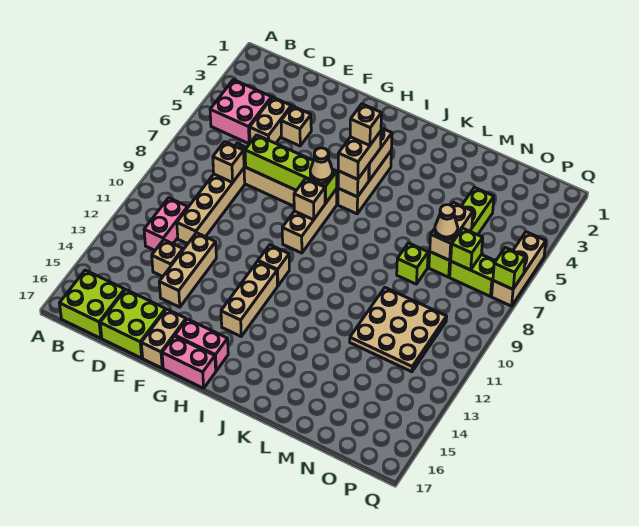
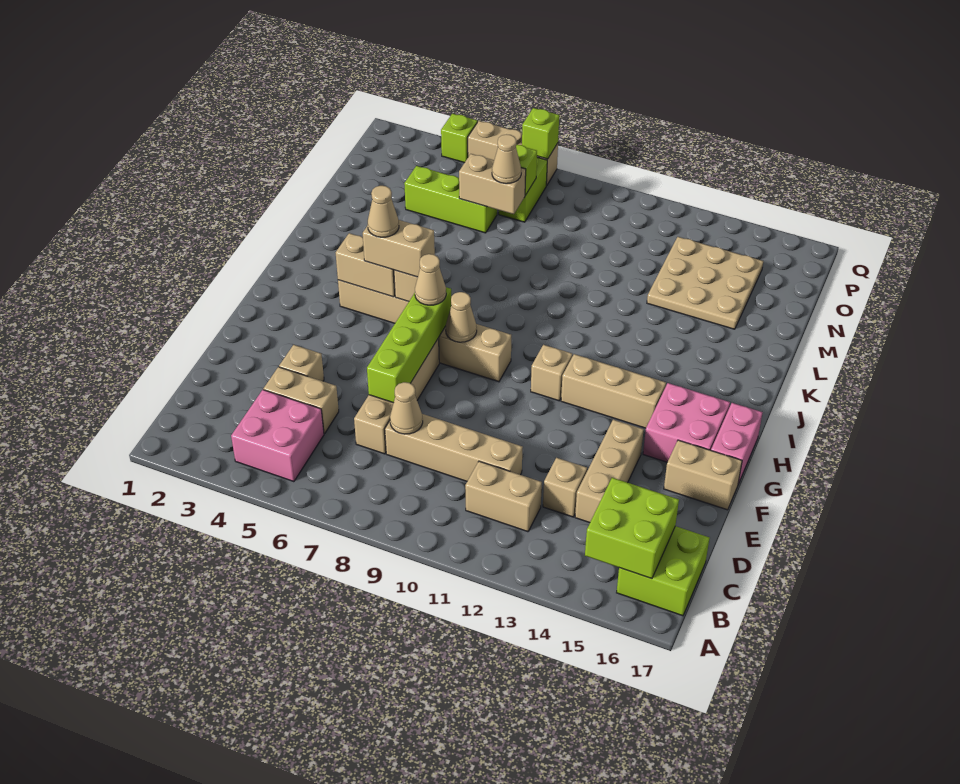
pink brick C11:C12 level 1 -> tan brick C11:C12 level 1
tan brick D8 level 2 -> tan cone D8 level 2
lime brick D16:E17 level 1 -> lime brick B15:C16 level 2
tan brick E12:E14 level 1 -> tan brick D14:F14 level 1
pink brick G16:H16 level 1 -> pink brick G15:H16 level 1
tan brick H8 level 2 -> tan cone H8 level 2
tan brick I5 level 4 -> tan cone I5 level 4
lime brick M8 level 1 -> lime brick Q4 level 1
tan plate M10:O12 level 1 -> tan plate M13:O15 level 1
lime brick N4:N7 level 1 -> lime brick N4:N6 level 1

